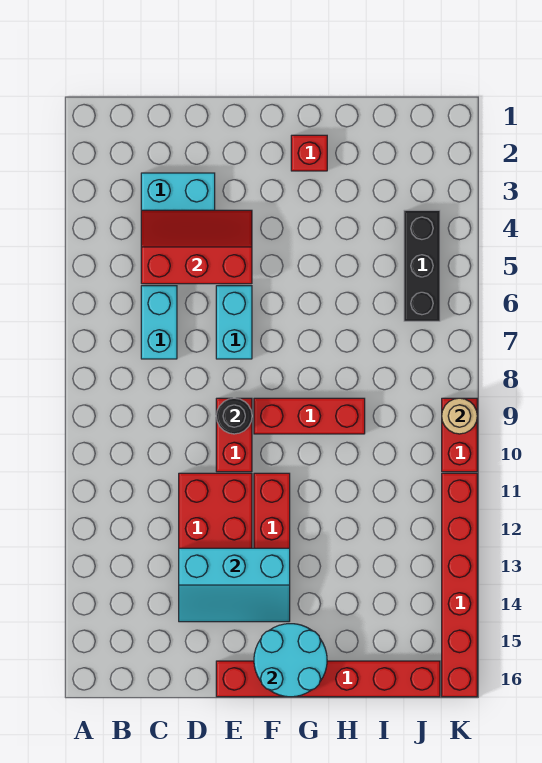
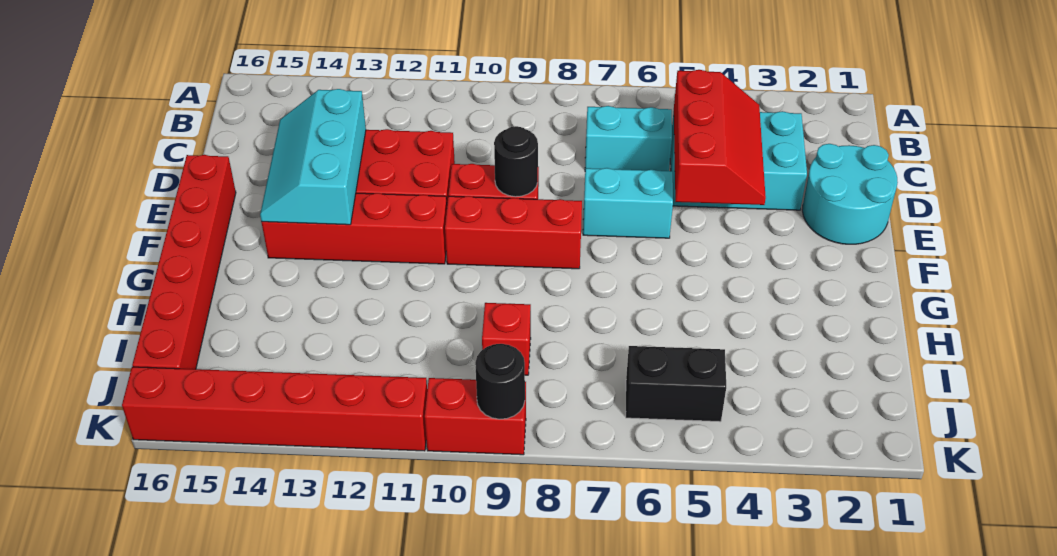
red brick F9:H9 level 1 -> red brick F8:F10 level 1
cyan round brick F15:G16 level 2 -> cyan round brick D1:E2 level 1
red brick G2 level 1 -> red brick I9 level 1
black brick J4:J6 level 1 -> black brick J5:J6 level 1
tan round brick K9 level 2 -> black round brick K9 level 2

